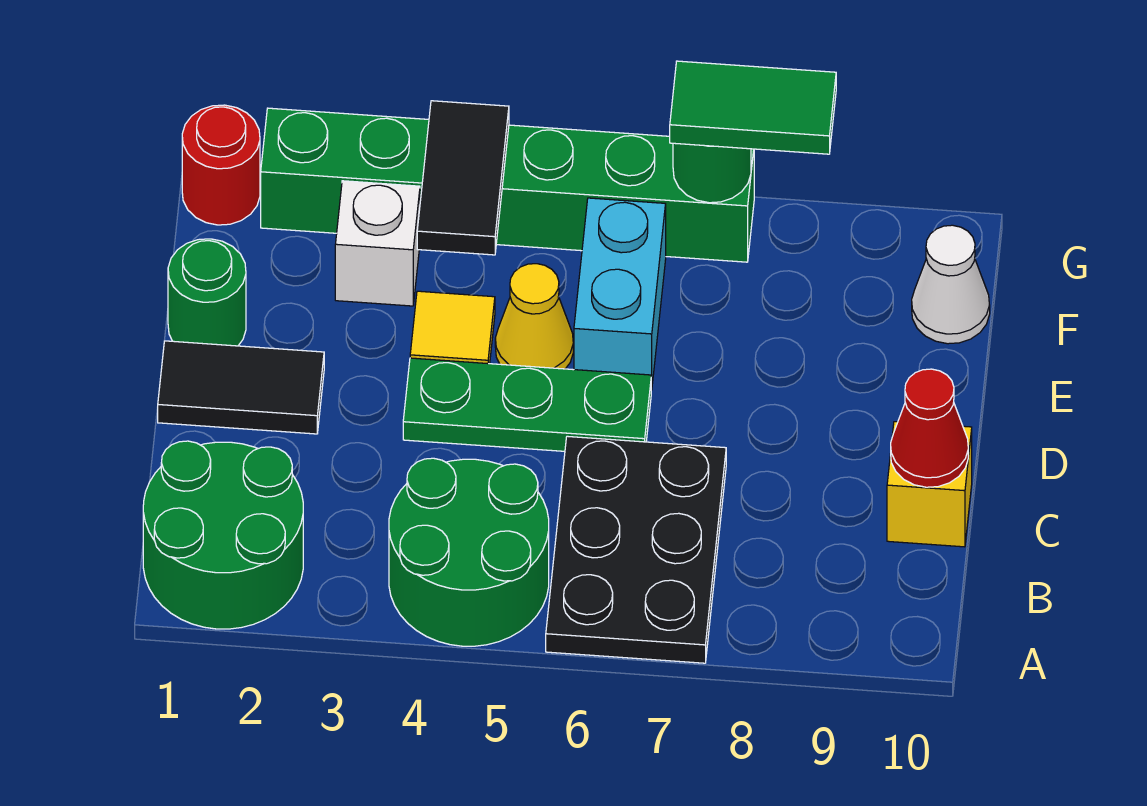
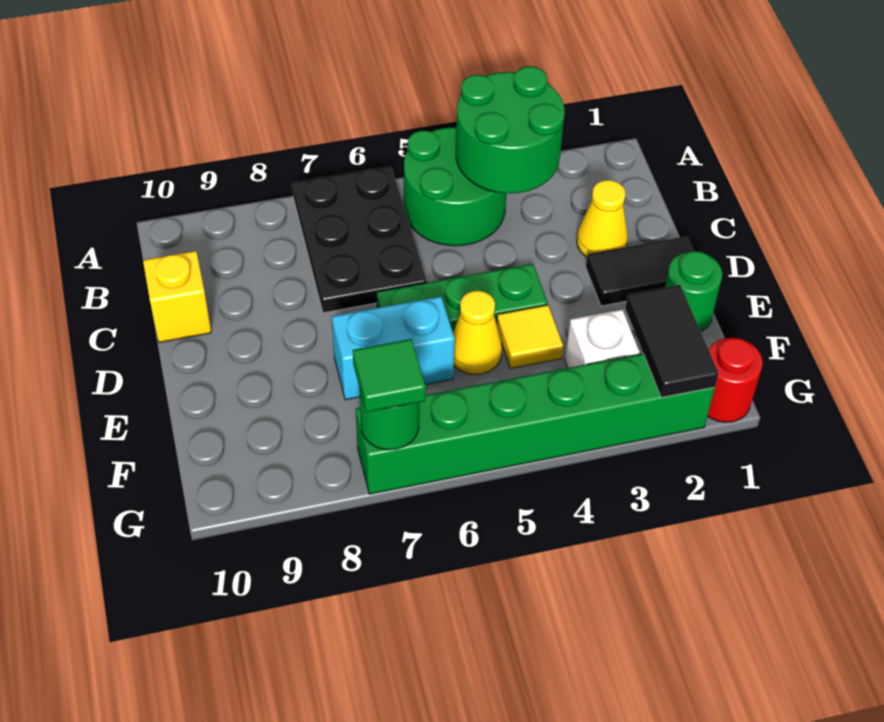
green round brick A1:B2 level 1 -> green round brick A3:B4 level 2
none -> yellow cone C2 level 1
red cone C10 level 2 -> none
cyan brick E6:F6 level 1 -> cyan brick E6:E7 level 1
black tile F4:G4 level 2 -> black tile F2:G2 level 2
white cone F10 level 1 -> none
green tile G7:G8 level 3 -> green tile G7 level 3

